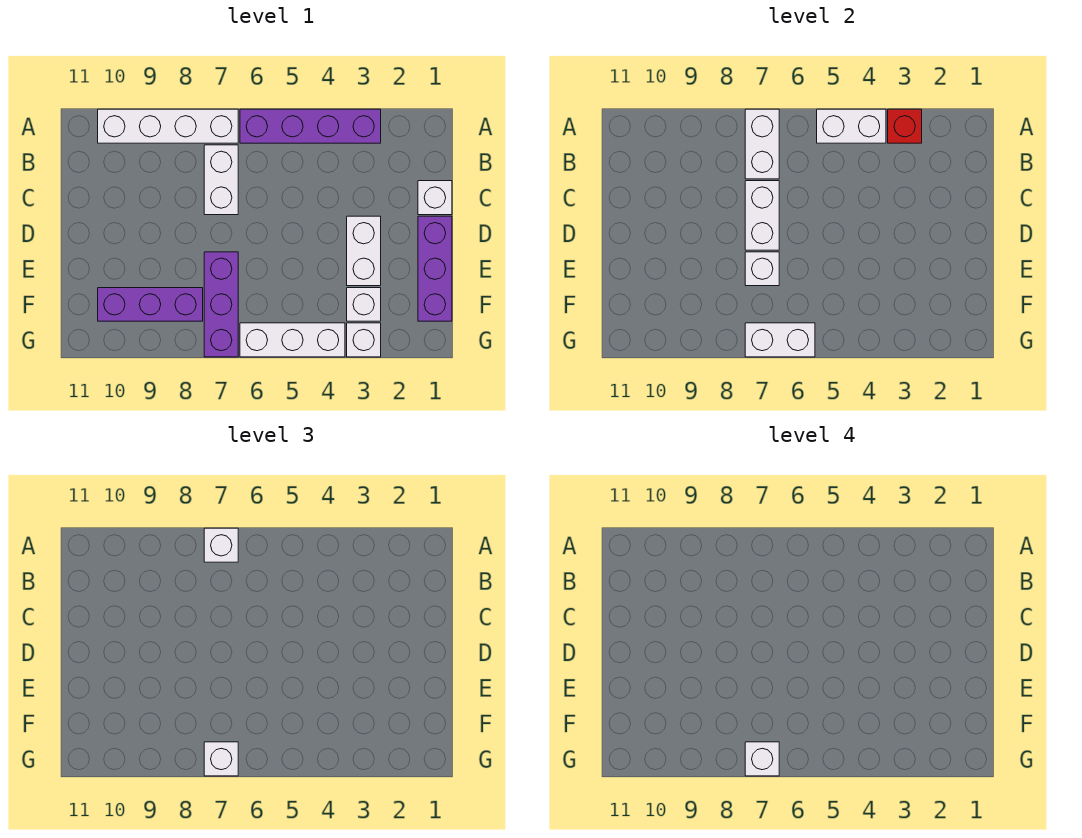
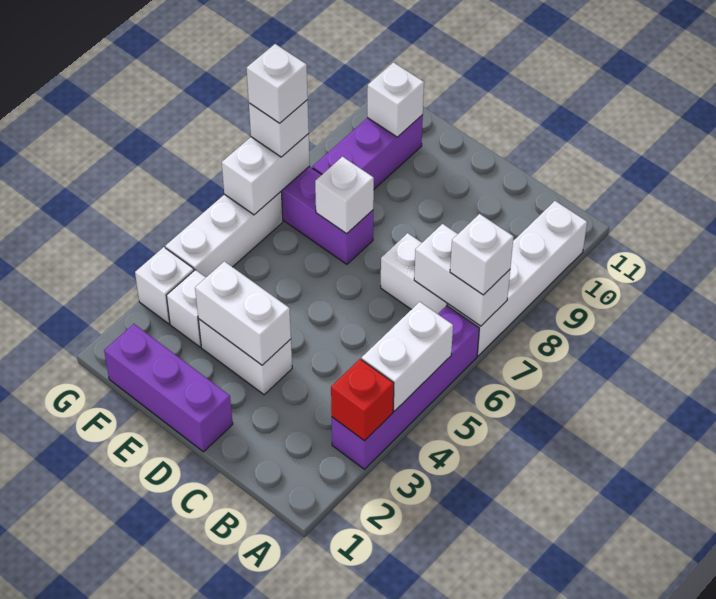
white brick C1 level 1 -> white brick F10 level 2
white brick C7:D7 level 2 -> white brick D3:E3 level 2

